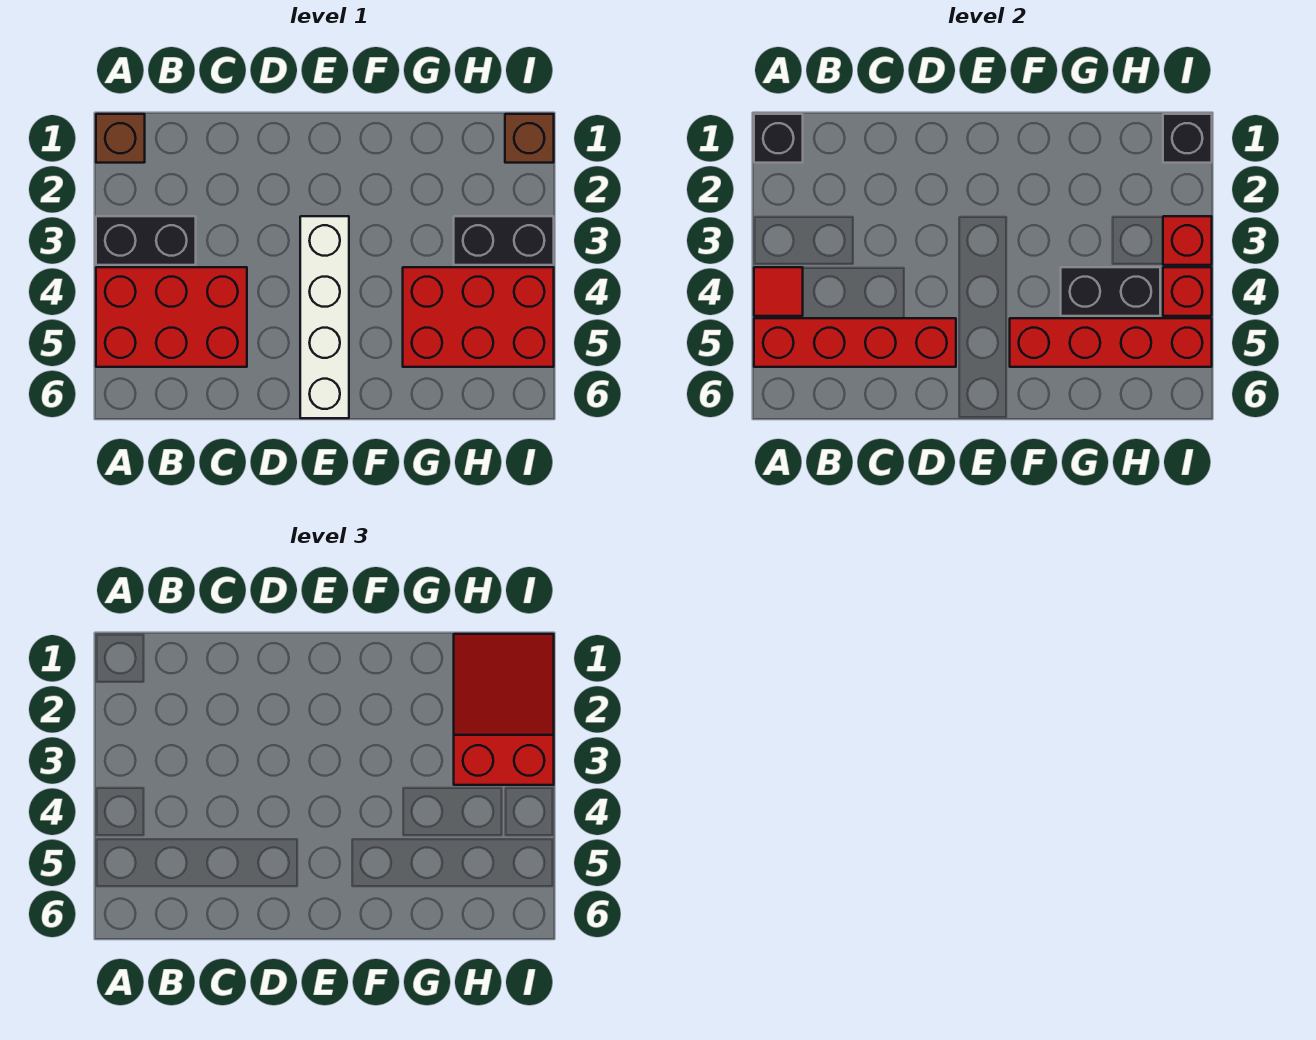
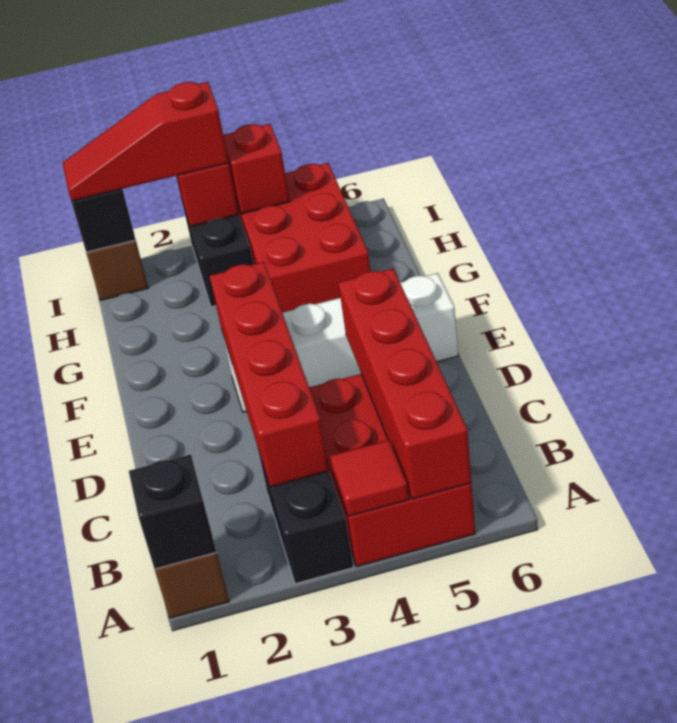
red brick F5:I5 level 2 -> red brick B3:E3 level 2
black brick G4:H4 level 2 -> none
red slope H1:I3 level 3 top 3 -> red slope I1:I3 level 3 top 3

